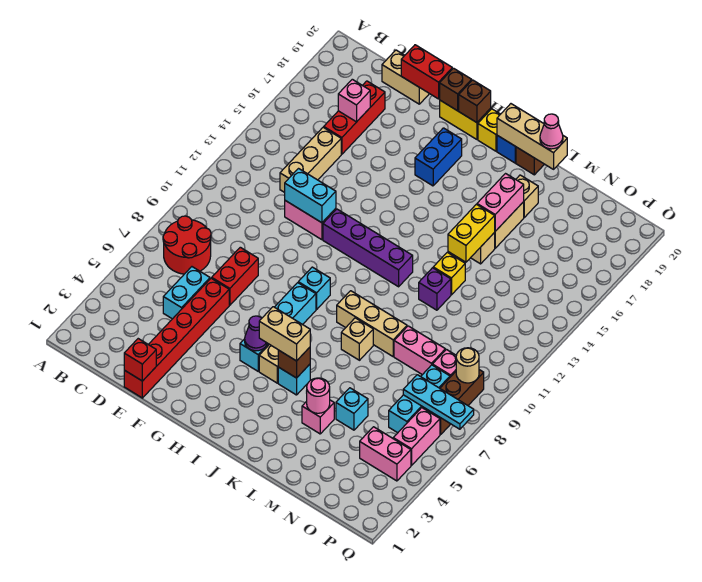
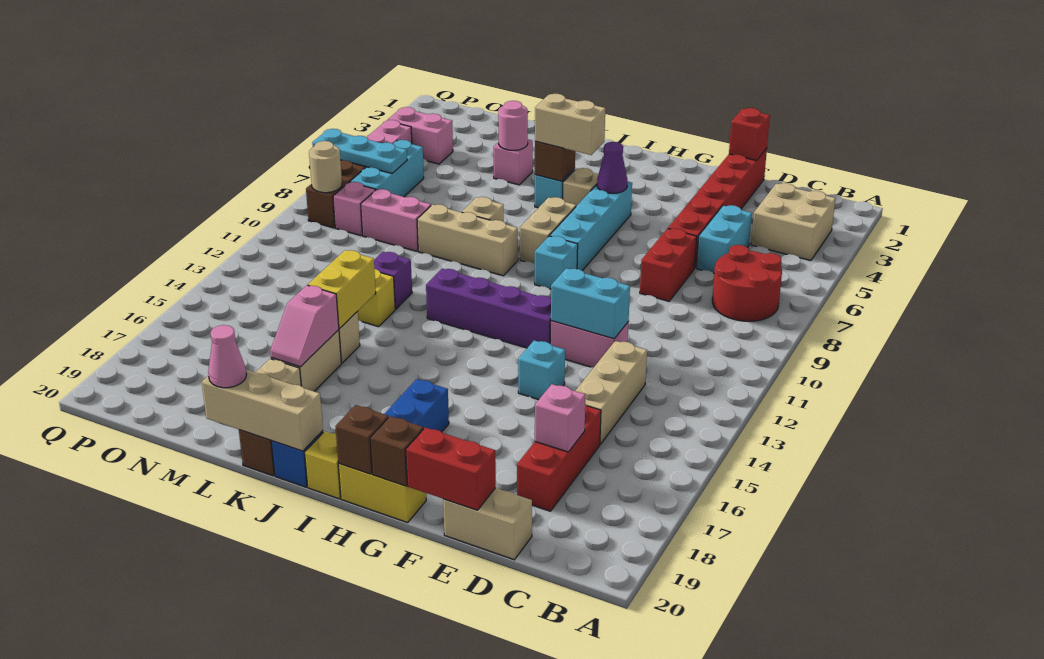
none -> tan brick B3:C4 level 1
none -> tan brick I7:I8 level 1
pink brick L16:L17 level 2 -> pink slope L16:L17 level 2 top 16
cyan brick M5 level 1 -> cyan brick F14 level 1

